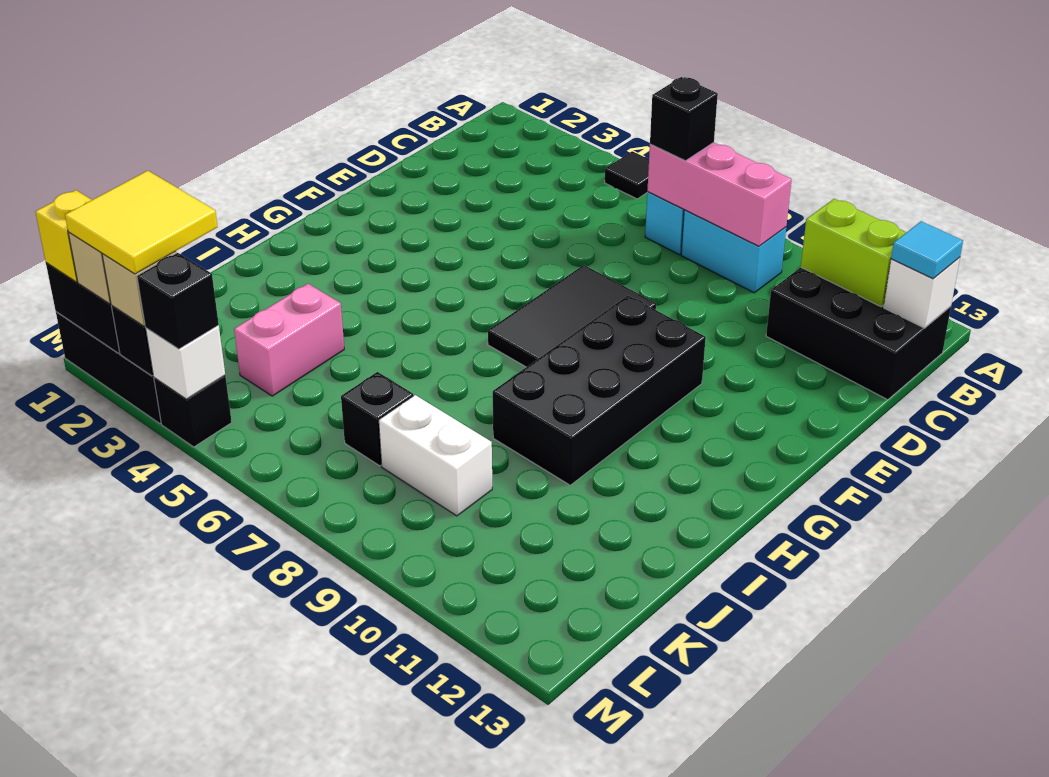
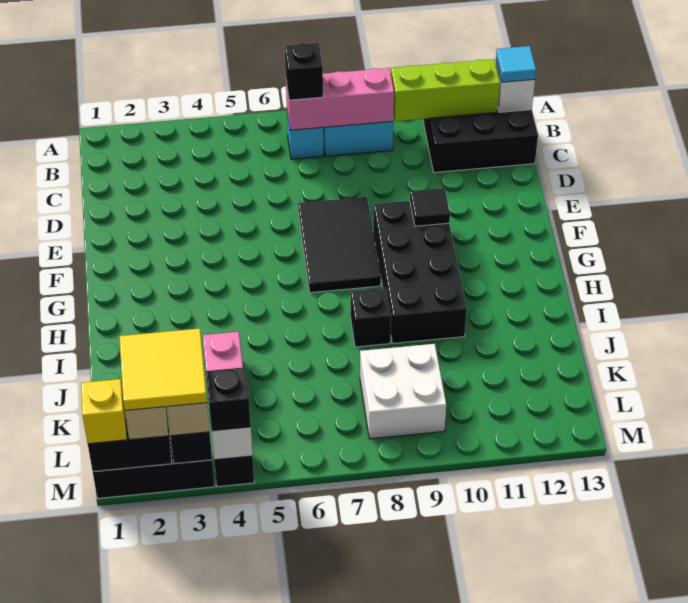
black tile A5 level 1 -> black tile F10 level 2
lime brick B11:B12 level 2 -> lime brick B10:B12 level 2
black brick K7 level 1 -> black brick I8 level 1
white brick K8:K9 level 1 -> white brick K8:L9 level 1

